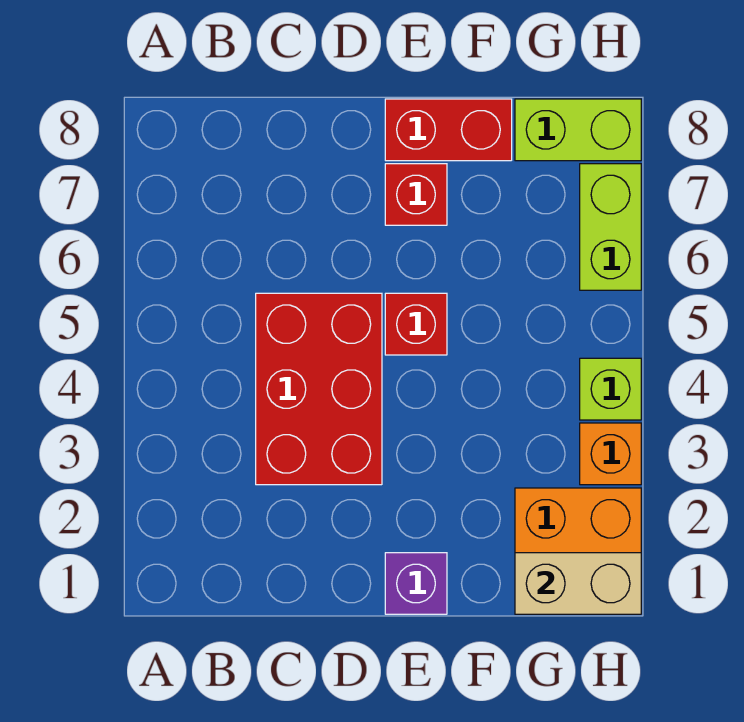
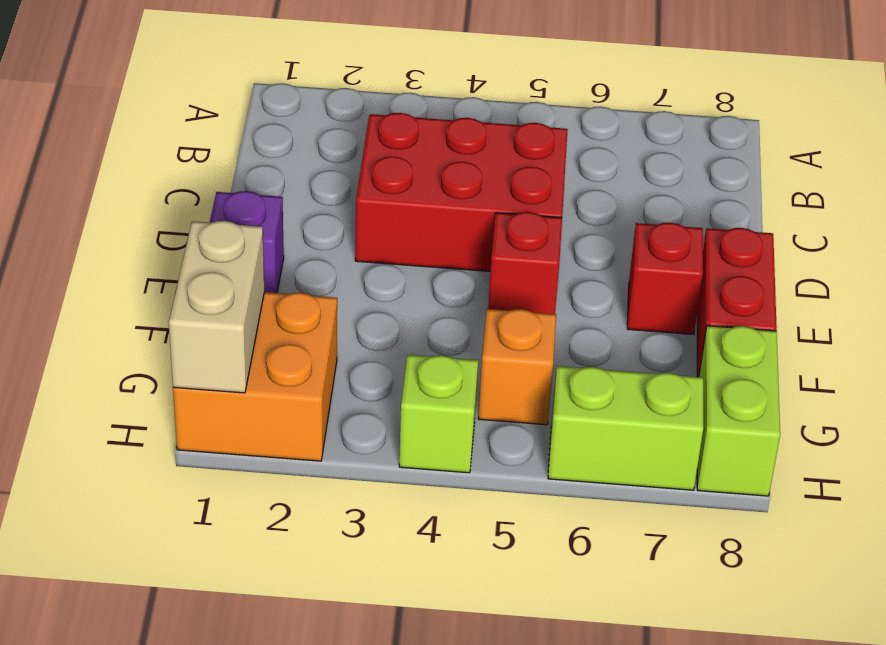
orange brick H3 level 1 -> orange brick G5 level 1

